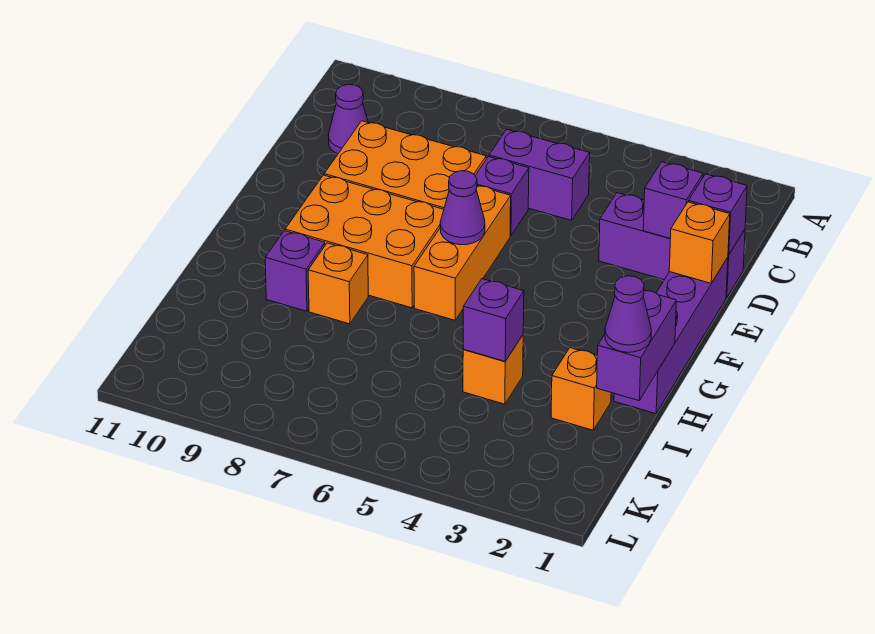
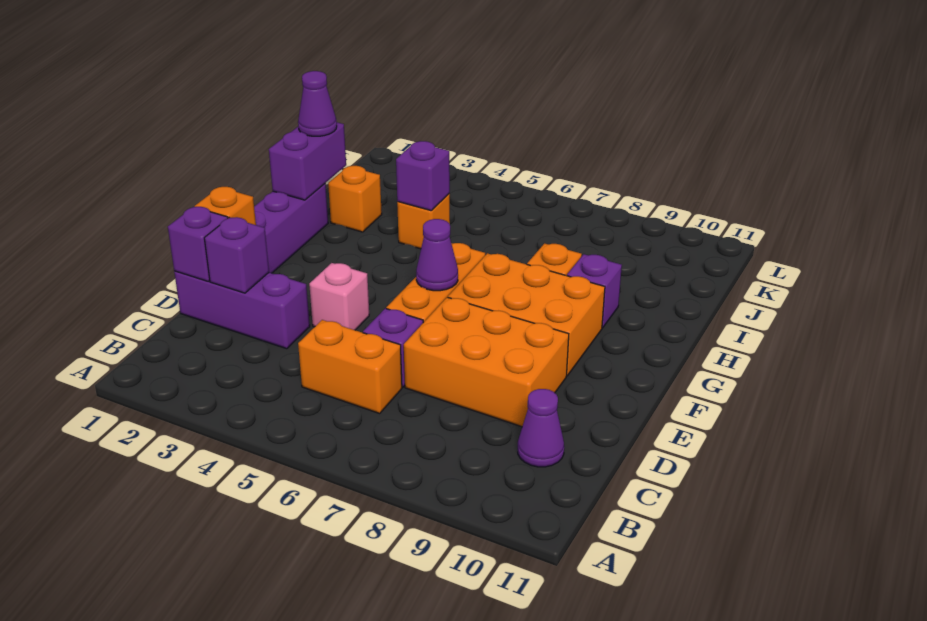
purple brick C5:C6 level 1 -> orange brick C5:C6 level 1
none -> pink brick E4 level 1

